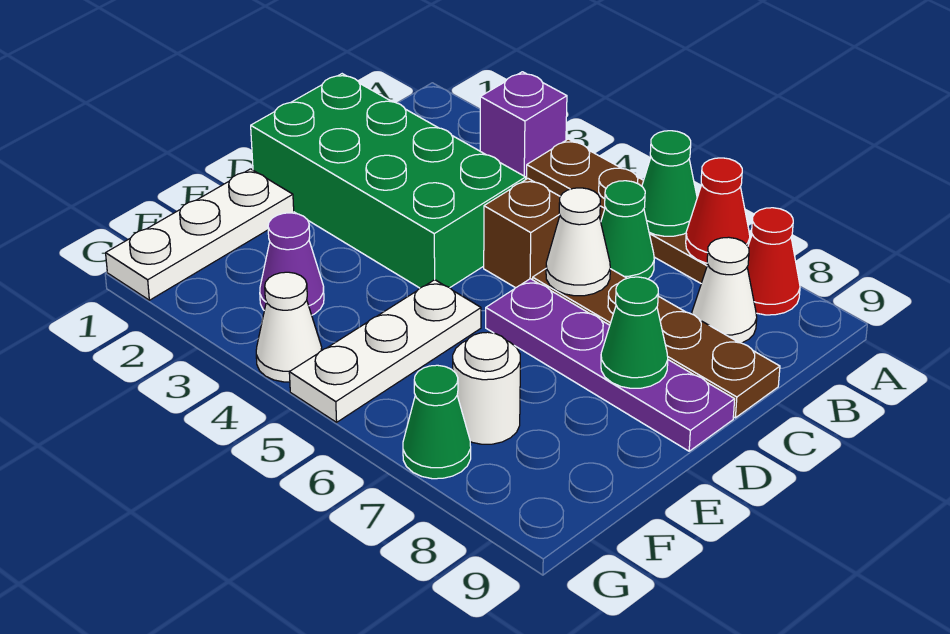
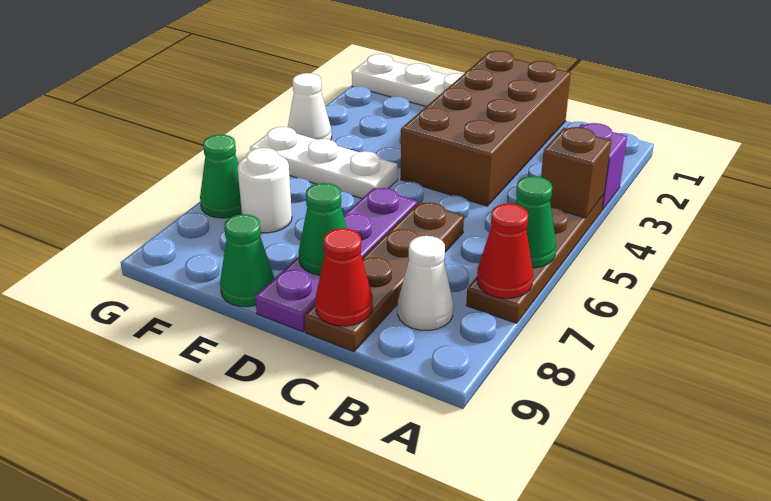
red cone A8 level 1 -> red cone C9 level 2
green cone B6 level 1 -> green cone E9 level 1
green brick C1:D4 level 1 -> brown brick C1:D4 level 1
brown brick C5 level 1 -> brown brick A4 level 2
white cone C6 level 2 -> none
purple cone F3 level 1 -> none

